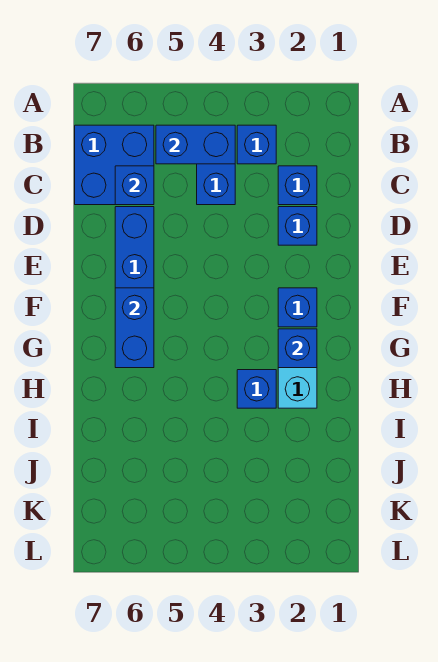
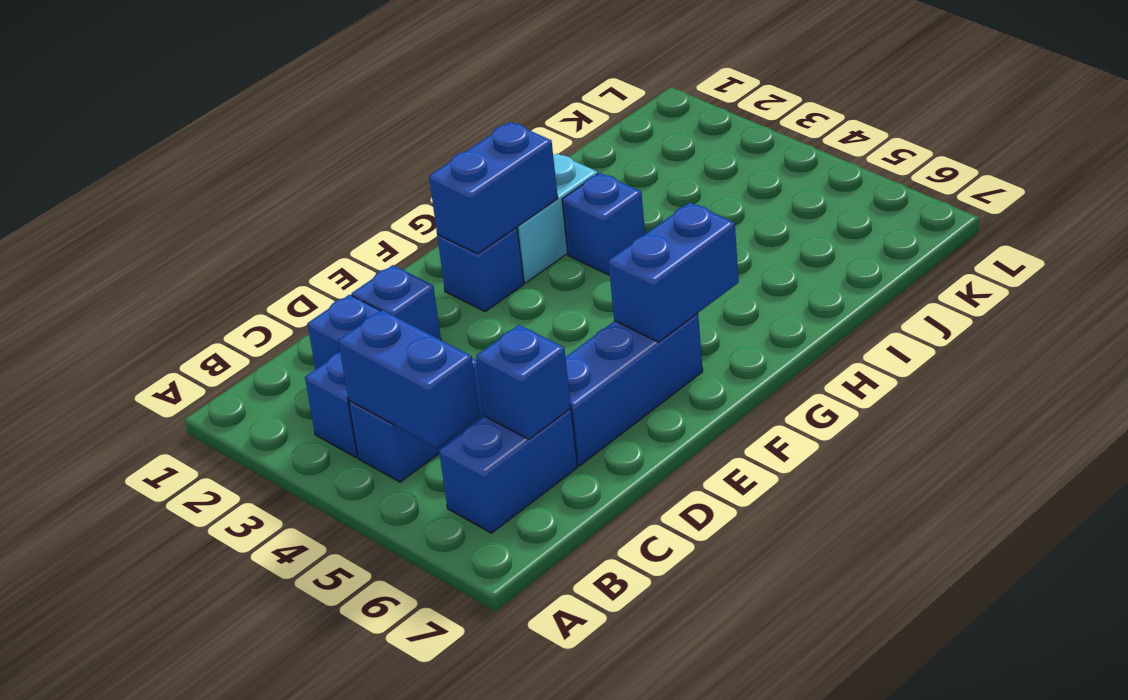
blue brick B6:C7 level 1 -> blue brick B6:C6 level 1
blue brick G2 level 2 -> blue brick F2:G2 level 2

